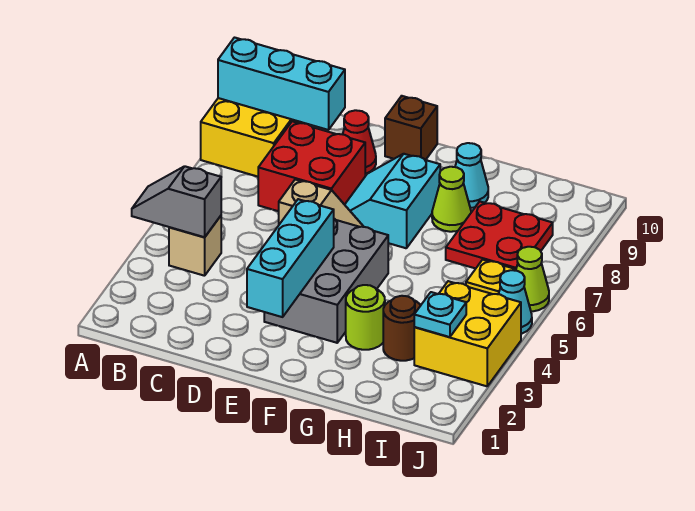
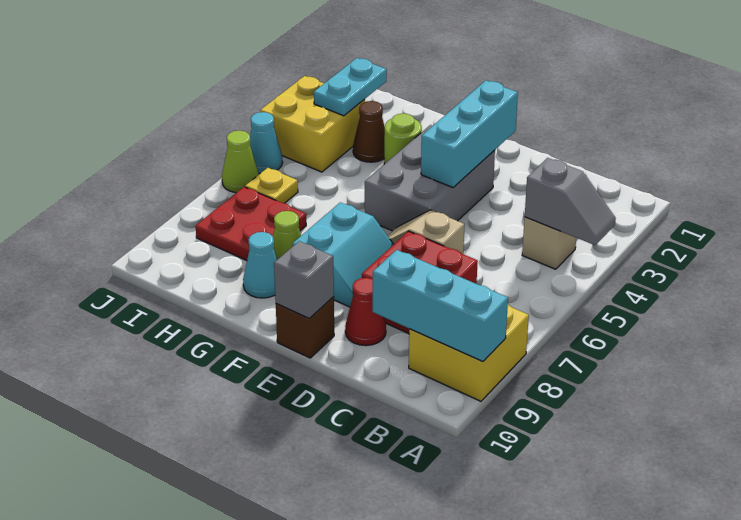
none -> grey brick E10 level 2
brown round brick H3 level 1 -> brown cone H3 level 1
cyan plate I3 level 2 -> cyan plate I2:I3 level 2

